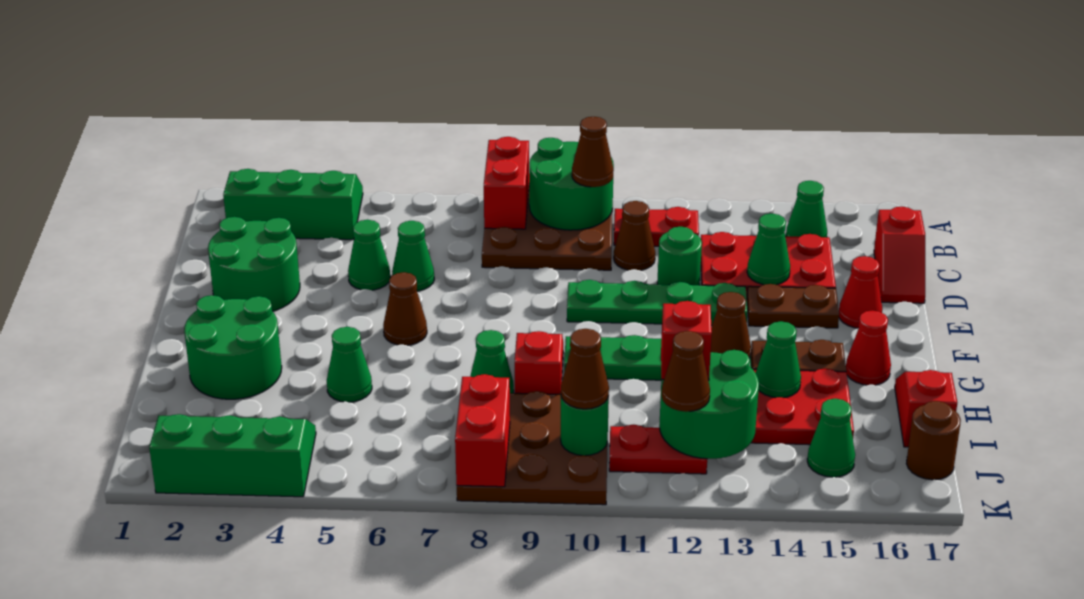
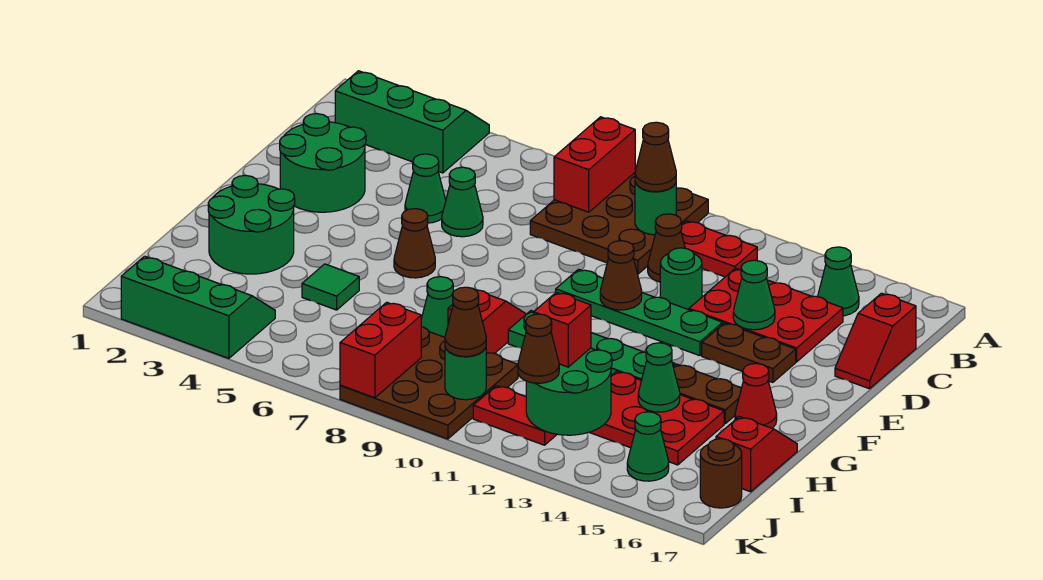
green round brick A9:B10 level 2 -> green round brick B10 level 2
red cone E16 level 1 -> none
brown cone G13 level 2 -> brown cone E11 level 2
green cone H5 level 1 -> green tile H5 level 1

